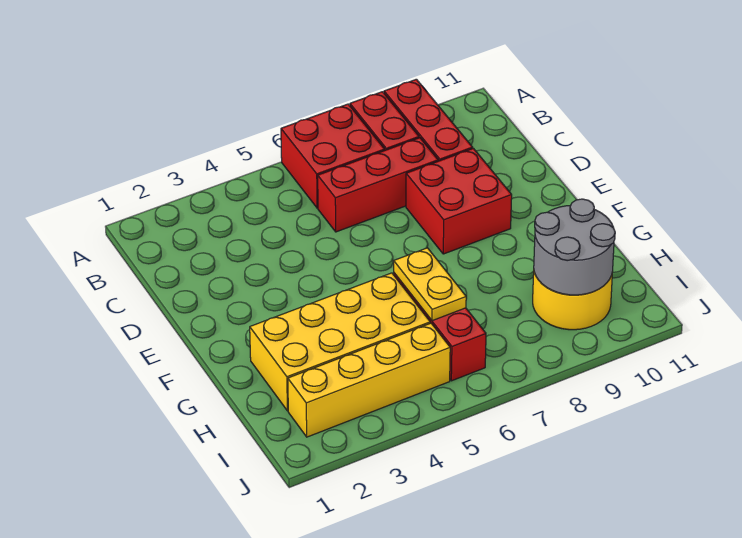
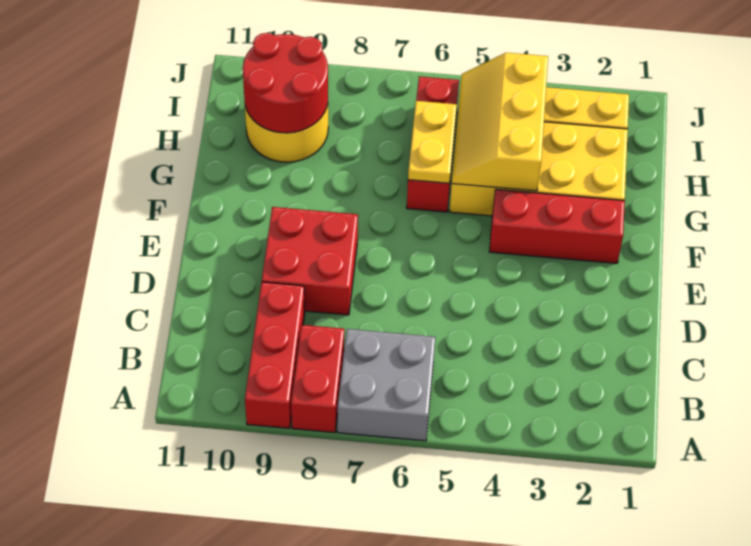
red brick A6:B7 level 1 -> grey brick A6:B7 level 1
red brick C6:C8 level 1 -> red brick F2:F4 level 1
none -> yellow slope G4:I5 level 2 top 4
grey round brick H9:I10 level 2 -> red round brick H9:I10 level 2

